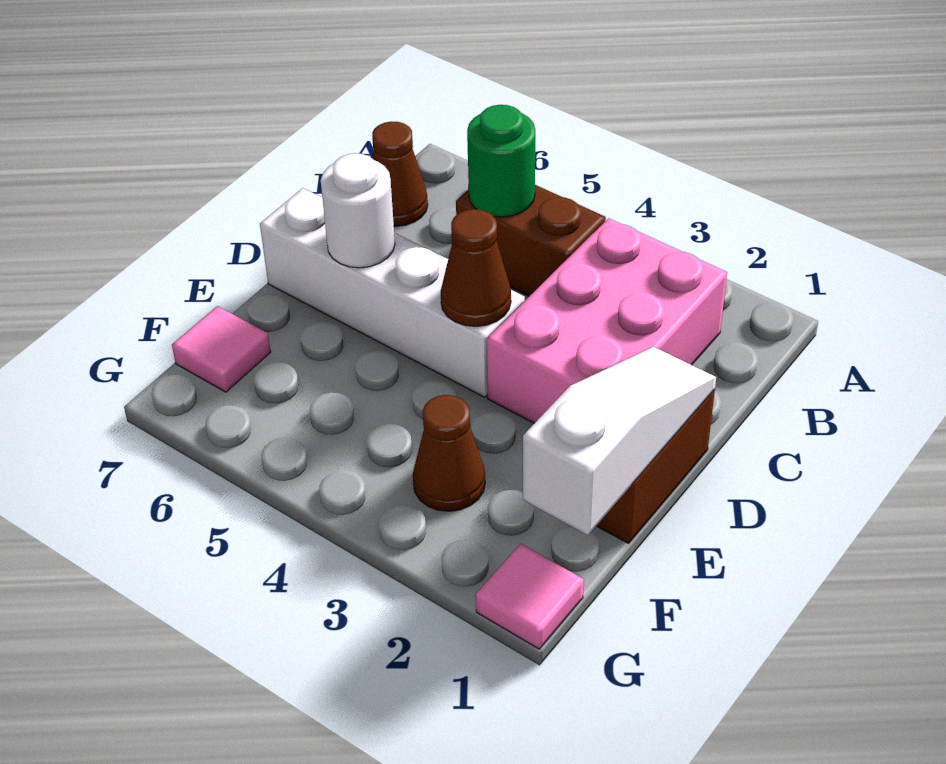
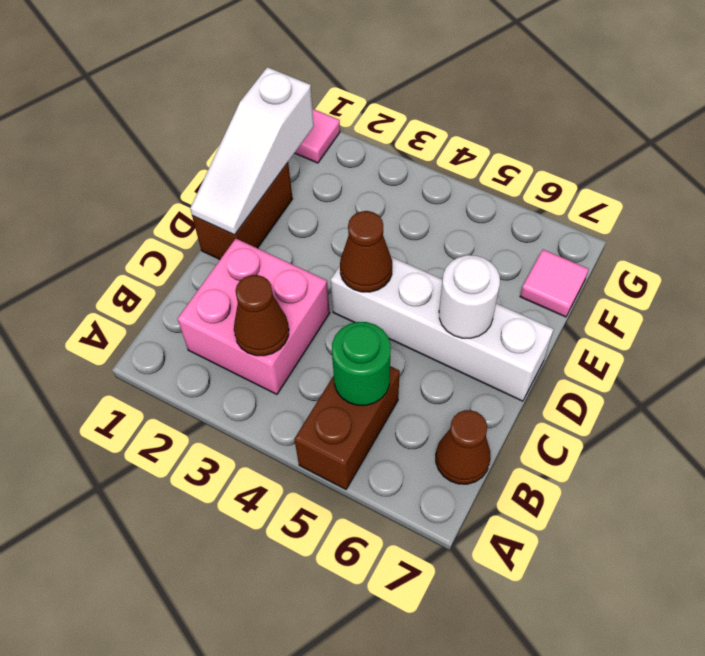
pink brick B2:D3 level 1 -> pink brick B2:C3 level 1
brown brick B4:B5 level 1 -> brown brick A5:B5 level 1
brown cone F3 level 1 -> brown cone B3 level 2

